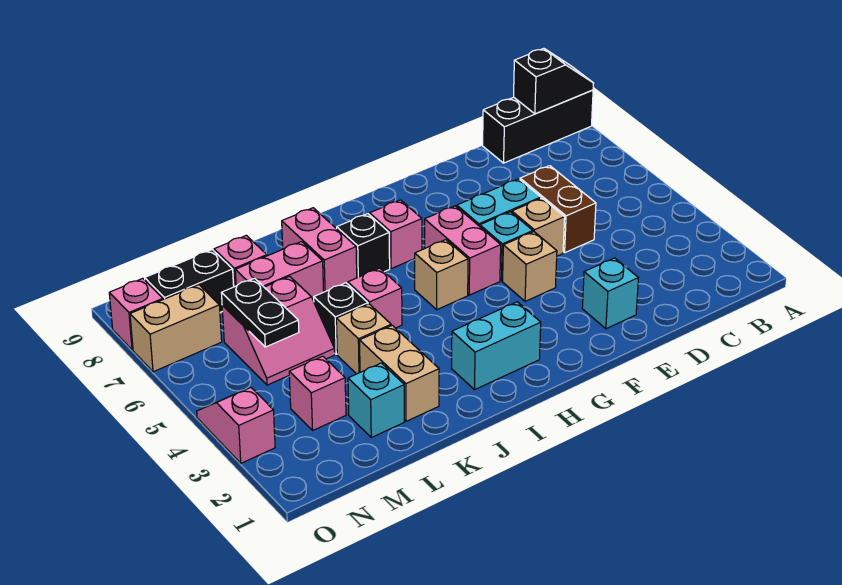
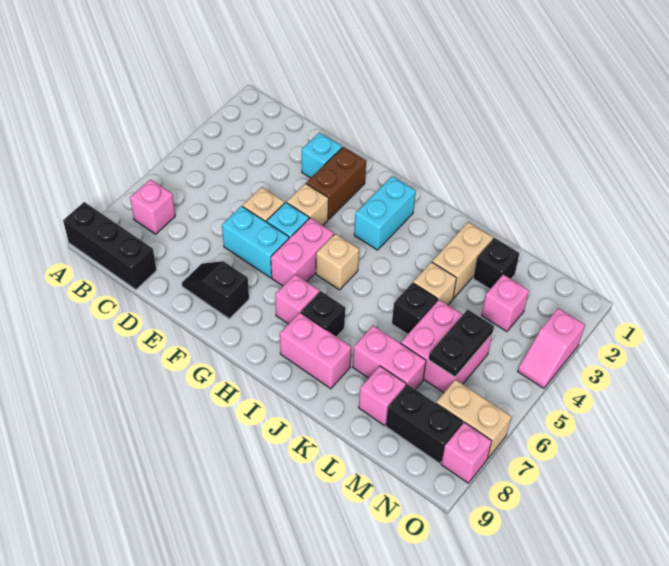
black slope A9:B9 level 2 top B -> black slope E8:F8 level 1 top F
brown brick D5:D6 level 1 -> brown brick F2:F3 level 1
cyan brick H2:I2 level 1 -> cyan brick H2:H3 level 1
pink brick J5 level 1 -> pink brick B7 level 1
pink brick J7:J8 level 1 -> pink brick I8:J8 level 1
cyan brick L2 level 1 -> black brick L2 level 1
pink slope L5:M6 level 1 top 6 -> pink brick L5:M6 level 1

